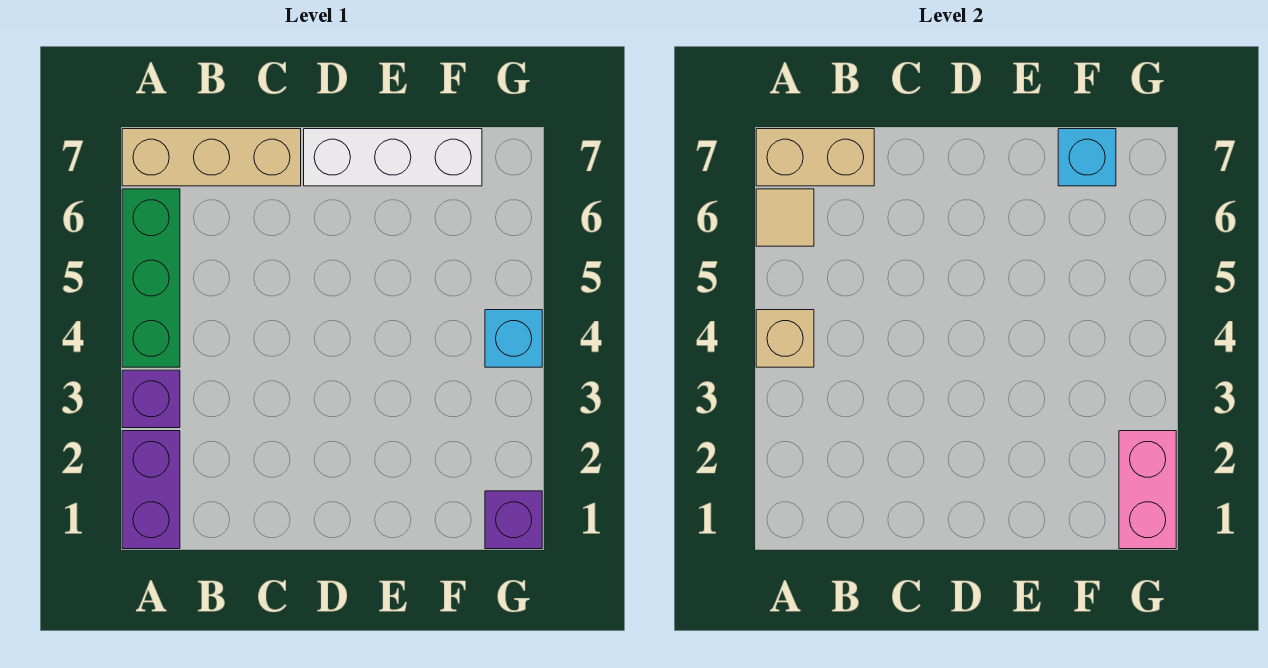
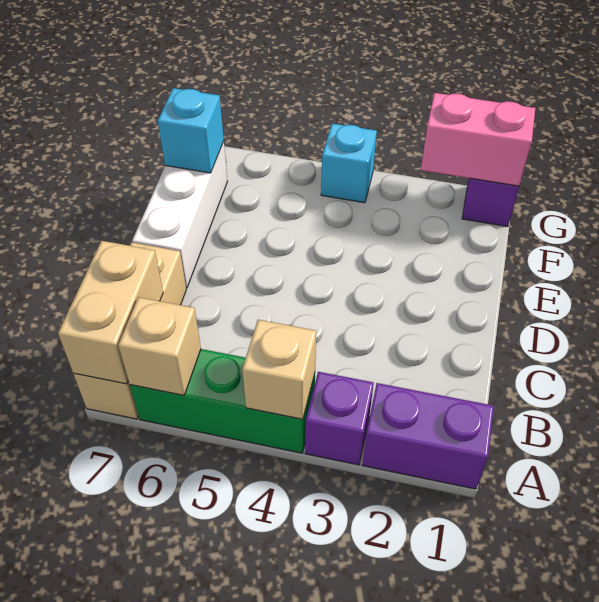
tan tile A6 level 2 -> tan brick A6 level 2

